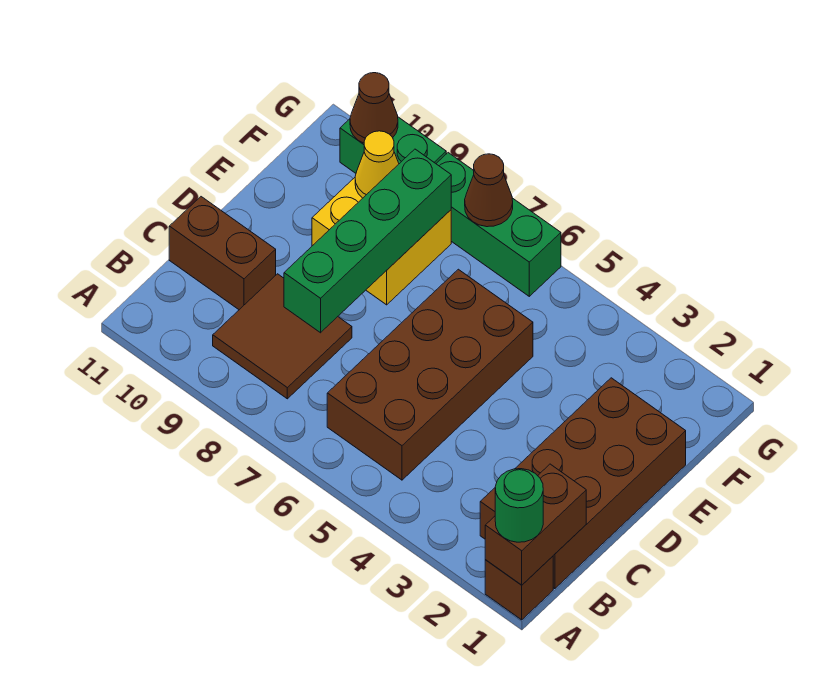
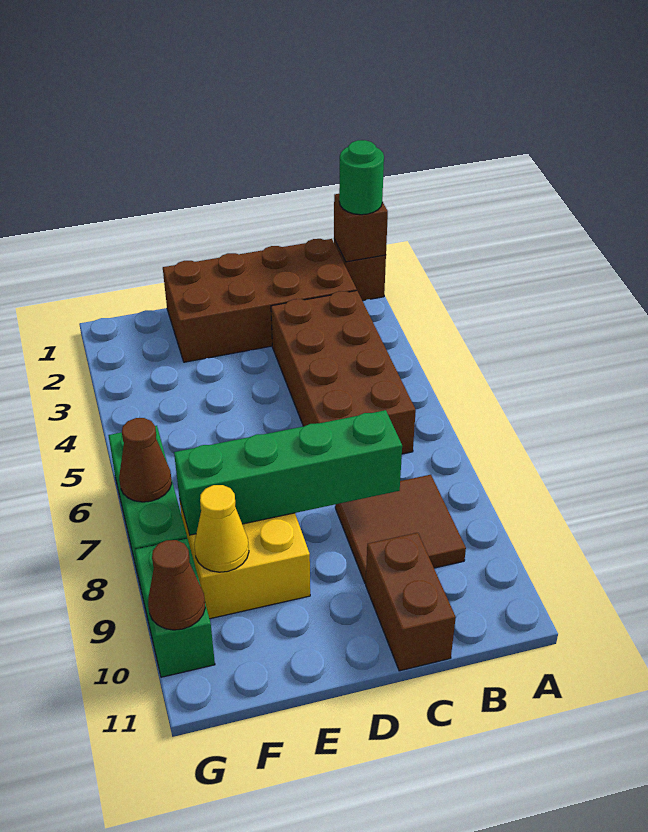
brown brick A1:B1 level 2 -> brown brick A1 level 2
brown brick B5:E6 level 1 -> brown brick B3:C6 level 1

